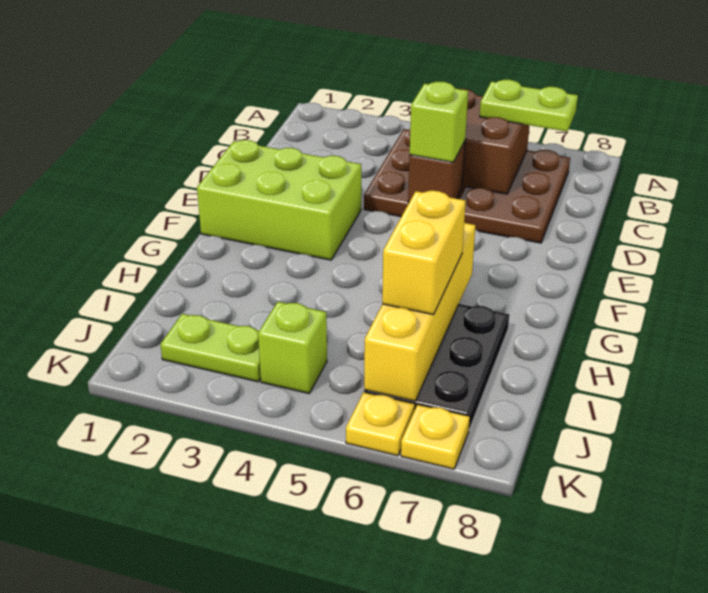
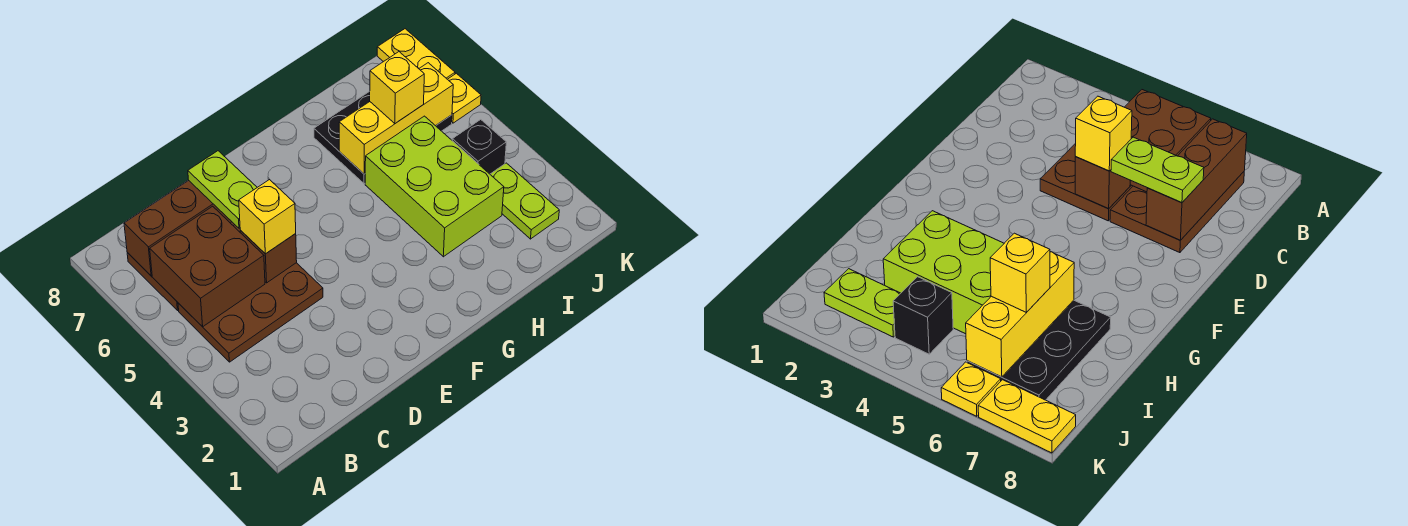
lime plate B6:B7 level 3 -> lime plate D6:D7 level 3
none -> brown brick B7:D7 level 2
lime brick D5 level 3 -> yellow brick D5 level 3
lime brick E1:F3 level 1 -> lime brick H3:I5 level 1
yellow brick G6:J6 level 2 -> yellow brick H6:J6 level 2
yellow brick H6:I6 level 3 -> yellow brick I6 level 3
lime brick J4 level 1 -> black brick J4 level 1
yellow plate K7 level 1 -> yellow plate K7:K8 level 1

